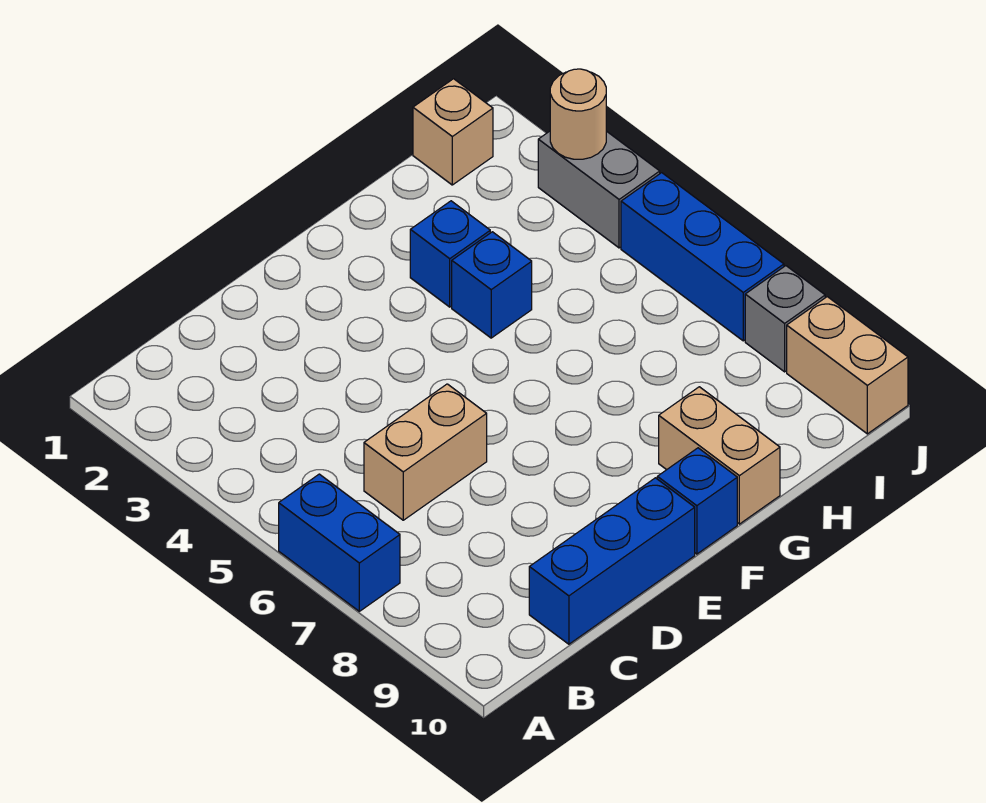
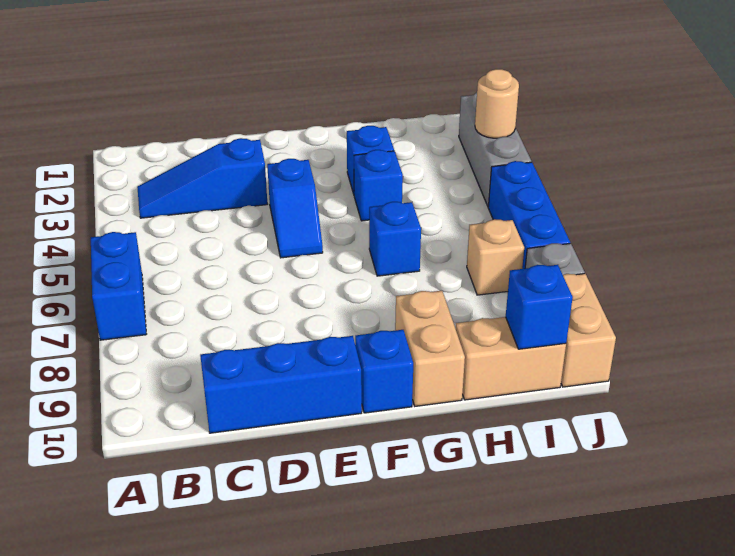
none -> blue slope B3:D3 level 1 top D
tan brick C6:D6 level 1 -> tan brick H10:I10 level 1
none -> blue slope E4:E5 level 1 top 4
none -> blue brick G6 level 1
tan brick I1 level 1 -> tan brick I7 level 1
none -> blue brick I10 level 2
grey brick J3:J4 level 1 -> grey brick J2:J4 level 1

